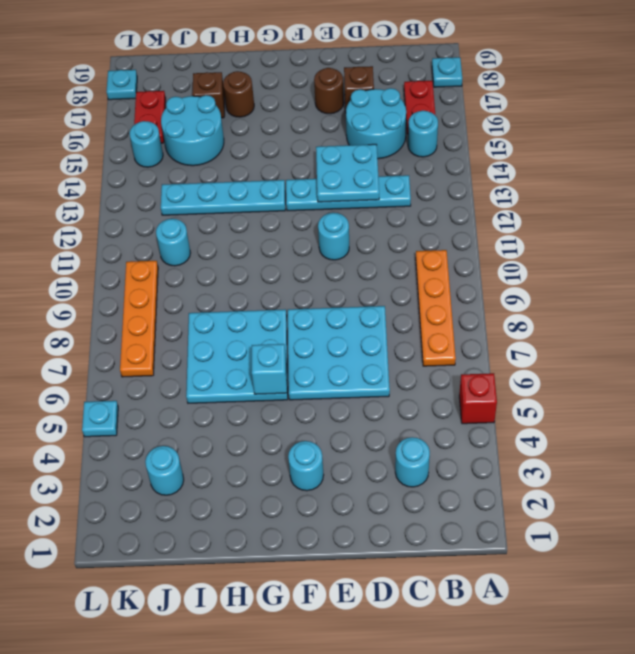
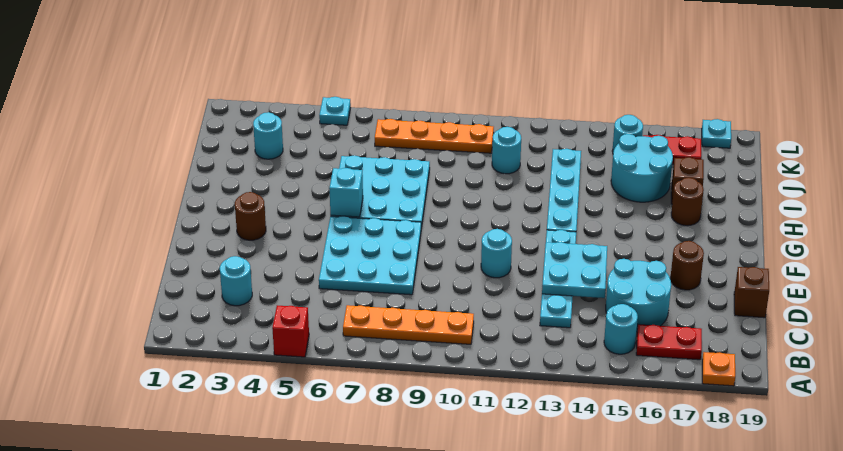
cyan plate A18 level 1 -> orange plate A18 level 1
brown brick D17 level 1 -> brown brick D19 level 1
cyan round brick F3 level 1 -> brown round brick F3 level 1

